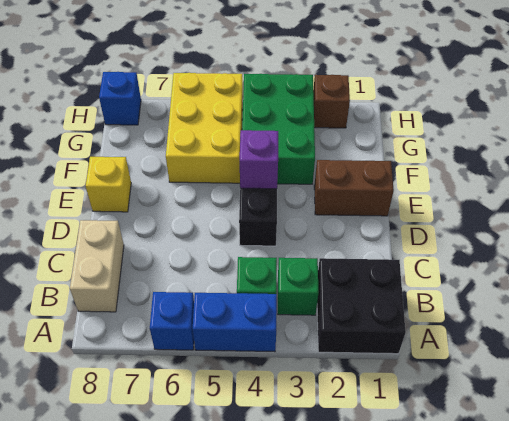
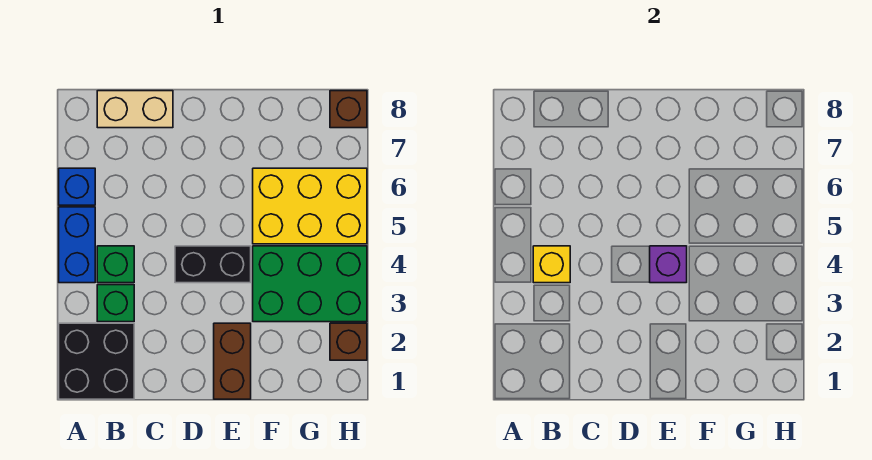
yellow brick E8 level 1 -> yellow brick B4 level 2
blue brick H8 level 1 -> brown brick H8 level 1

